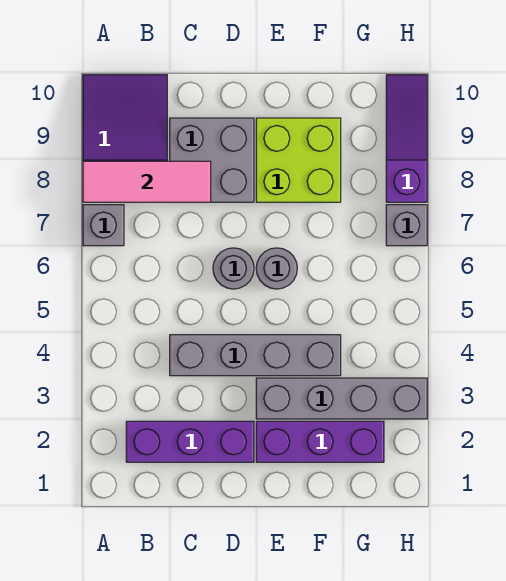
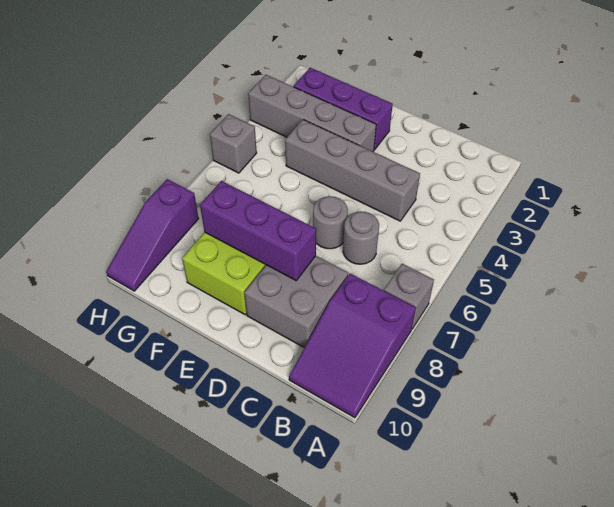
pink tile A8:C8 level 2 -> none
purple brick B2:D2 level 1 -> purple brick D8:F8 level 2
grey round brick E6 level 1 -> grey round brick C6 level 1
grey brick H7 level 1 -> grey brick H5 level 1

